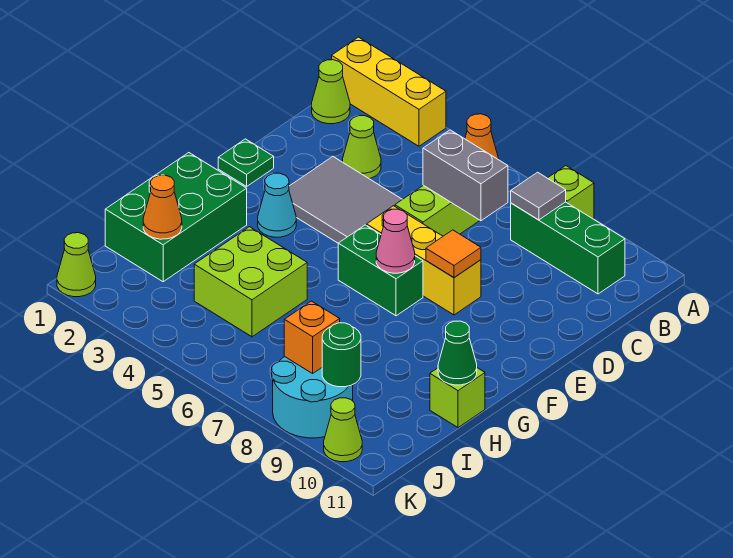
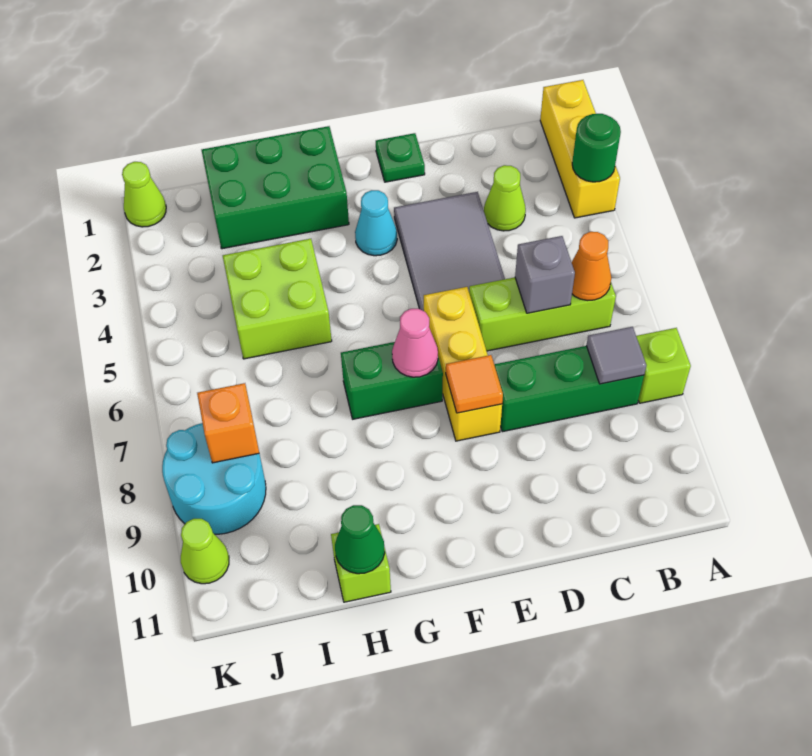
lime cone B1 level 1 -> none
green brick B8:B10 level 1 -> green brick B8:D8 level 1
grey brick C6:C7 level 2 -> grey brick C6 level 2
green brick F6:F7 level 1 -> green brick F7:G7 level 1
orange cone I2 level 2 -> none
green round brick J9 level 2 -> green round brick A3 level 2

